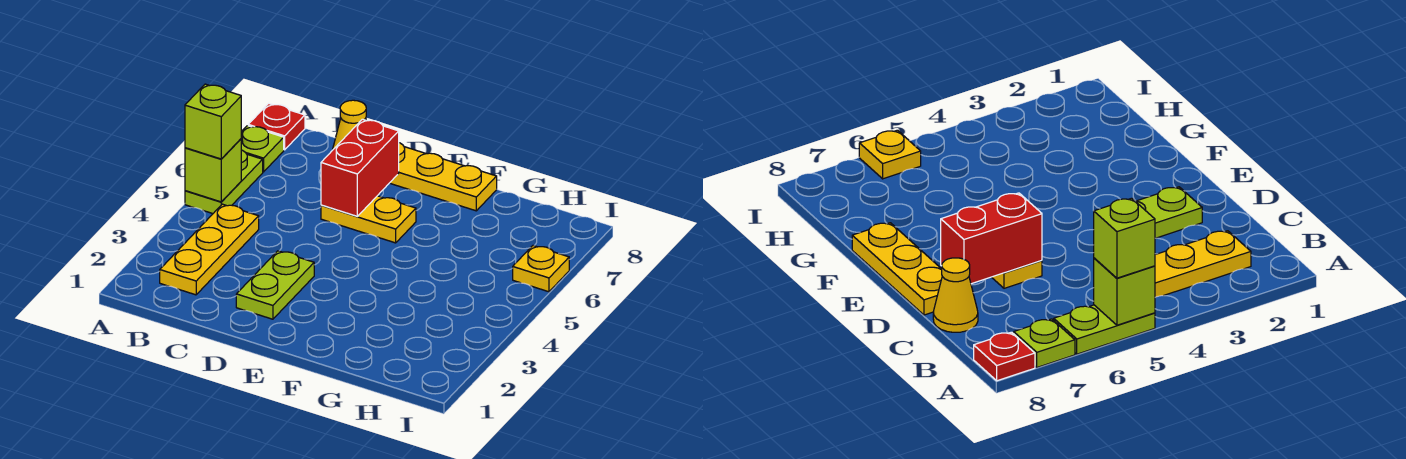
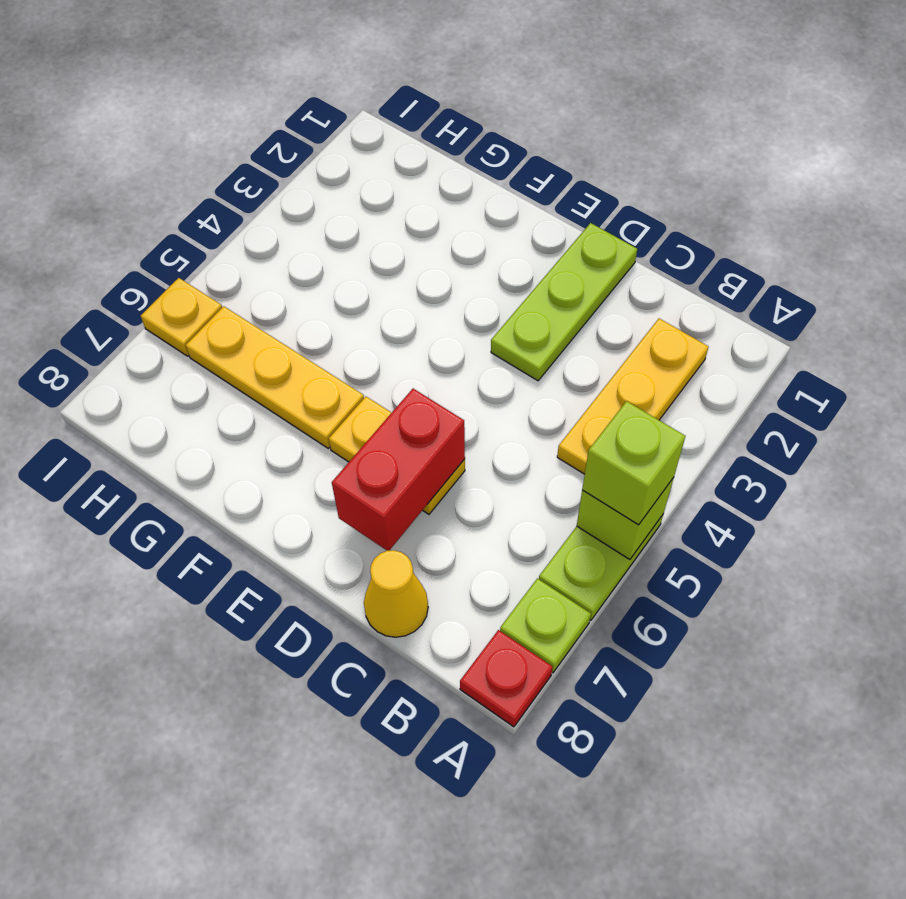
lime plate D2:D3 level 1 -> lime plate D1:D3 level 1
yellow plate D8:F8 level 1 -> yellow plate F6:H6 level 1

